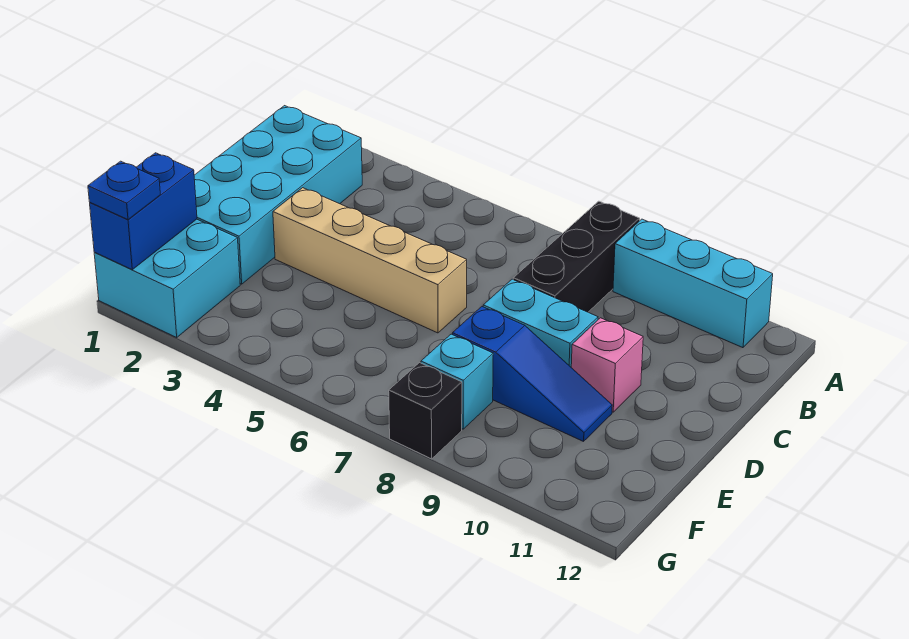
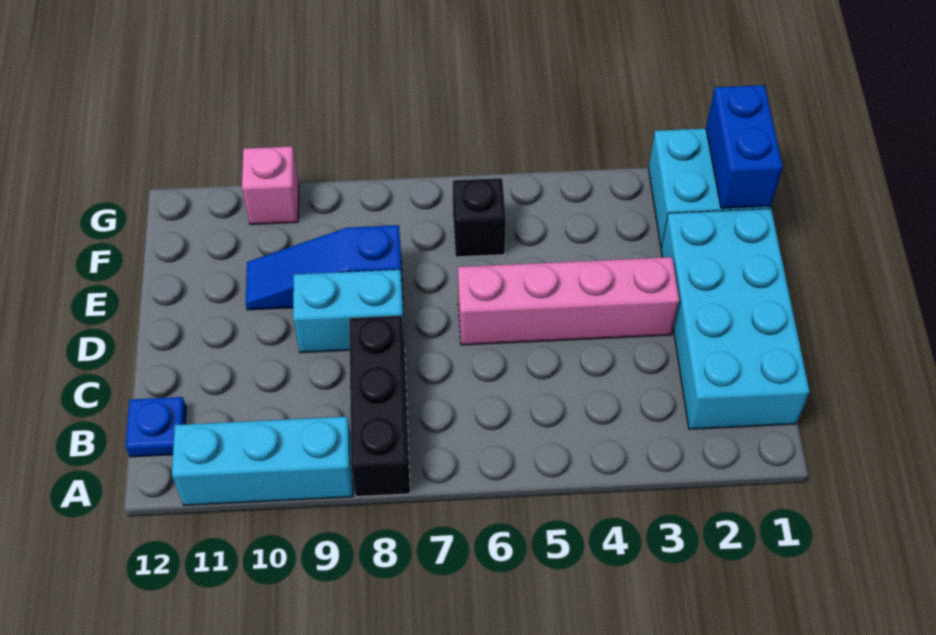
tan brick D3:D6 level 1 -> pink brick D3:D6 level 1
pink brick D10 level 1 -> pink brick G10 level 1
cyan brick F8 level 1 -> none
blue plate G1 level 3 -> blue plate B12 level 1
black brick G8 level 1 -> black brick F6 level 1

